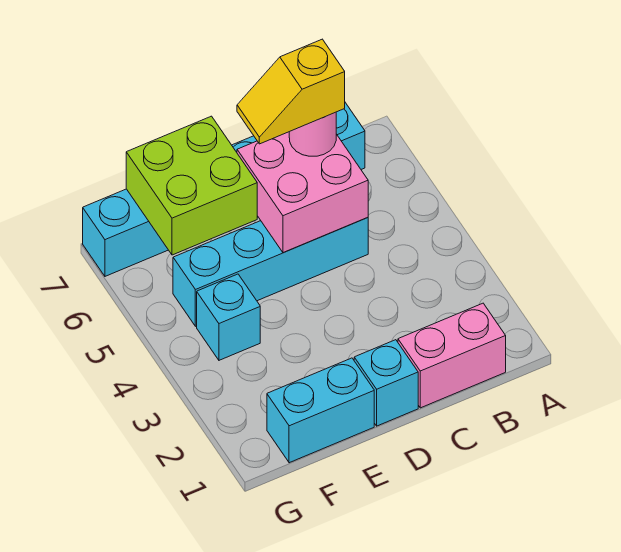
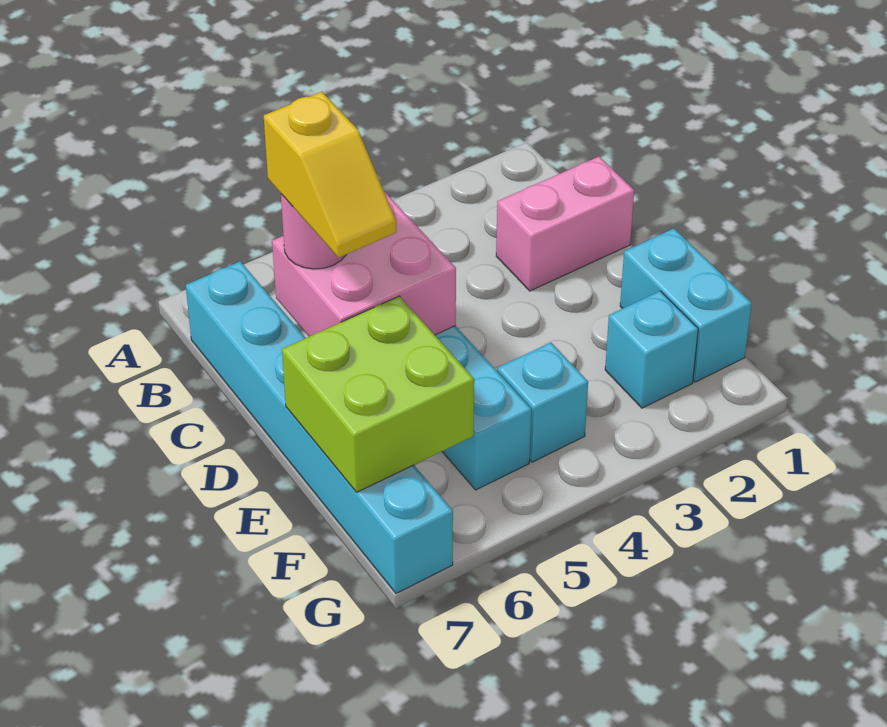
pink brick B1:C1 level 1 -> pink brick C1:C2 level 1
cyan brick D1 level 1 -> cyan brick F2 level 1

